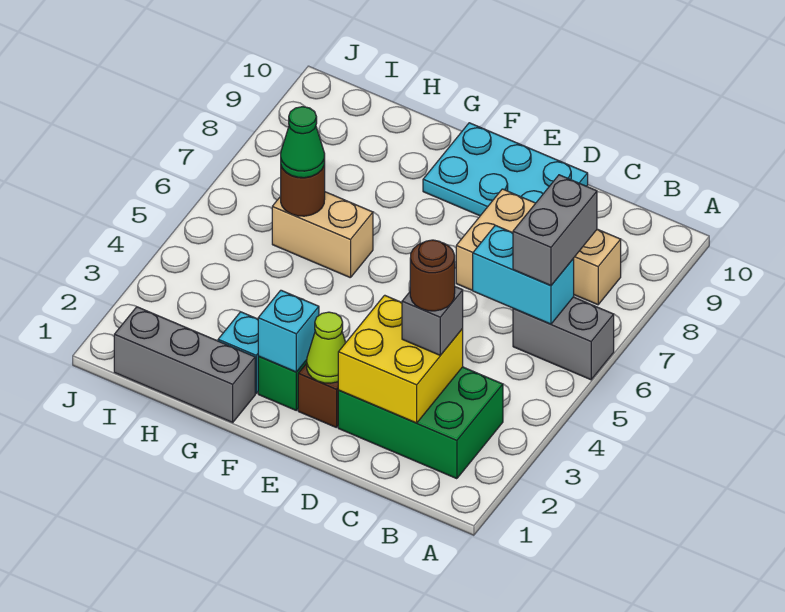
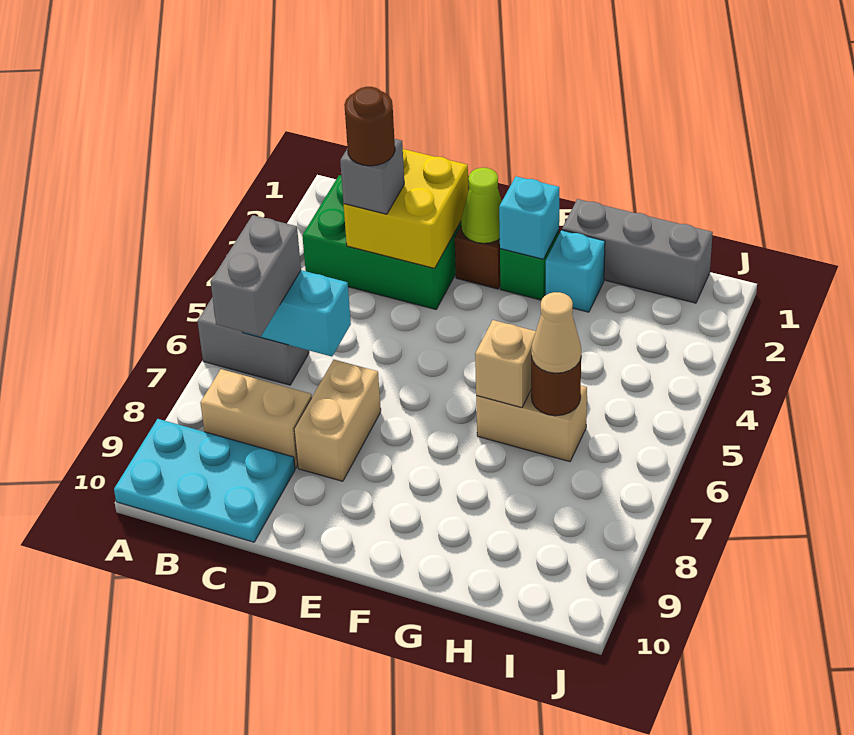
cyan plate D9:F10 level 1 -> cyan plate A9:C10 level 1
none -> tan brick G6 level 2
green cone H6 level 3 -> tan cone H6 level 3

